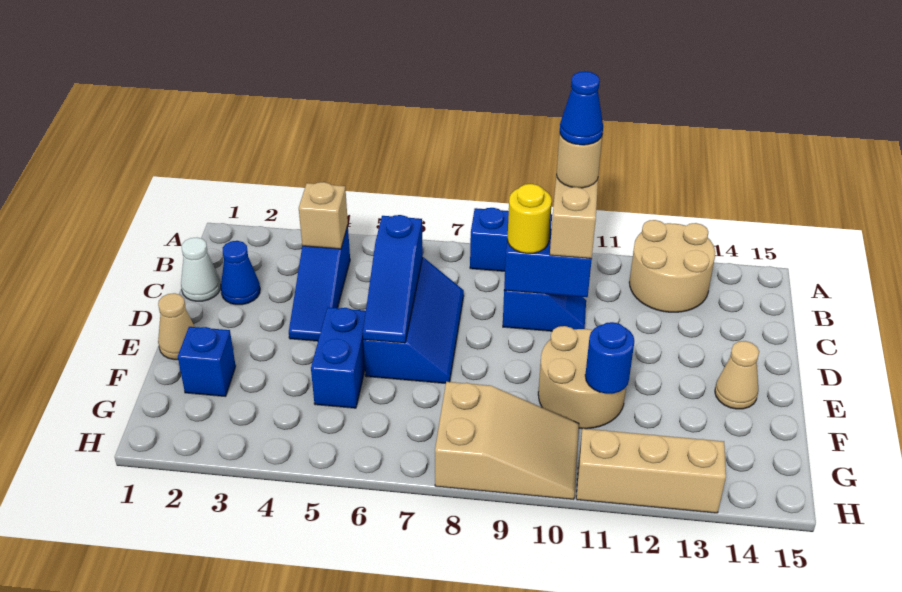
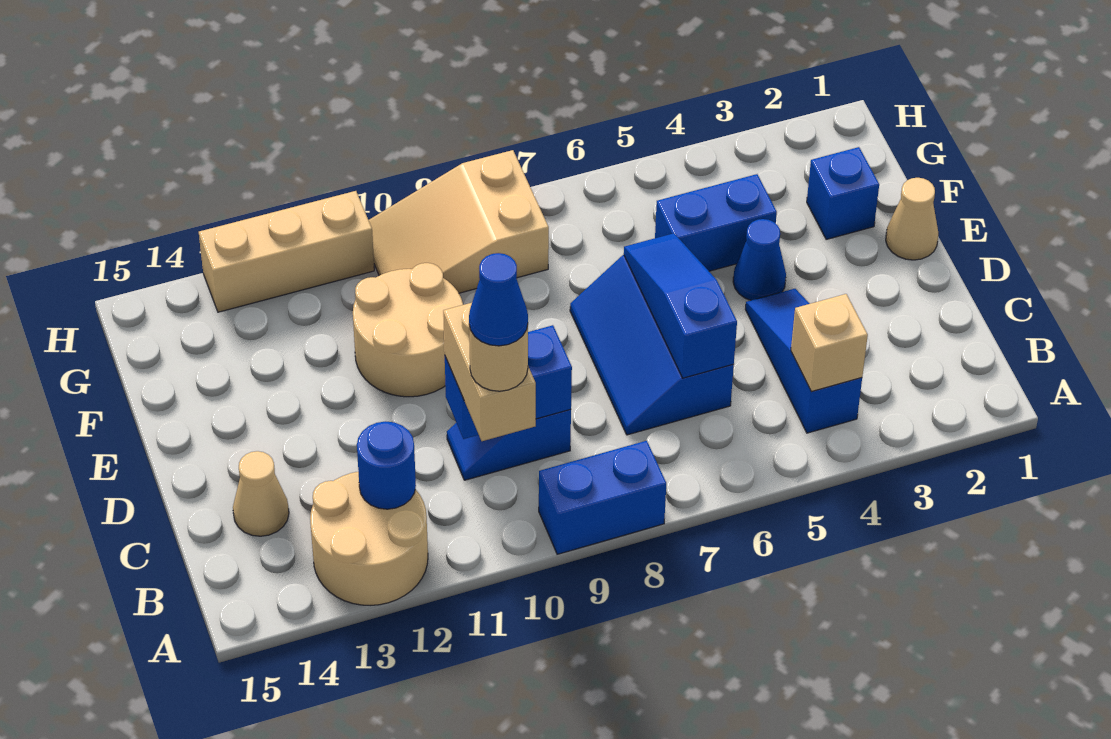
white cone C1 level 1 -> none
blue cone C2 level 1 -> blue cone E4 level 1
yellow round brick C9 level 3 -> none
blue brick E5:F5 level 1 -> blue brick F4:F5 level 1
tan cone E14 level 1 -> tan cone C14 level 1
blue round brick F11 level 2 -> blue round brick B12 level 2

